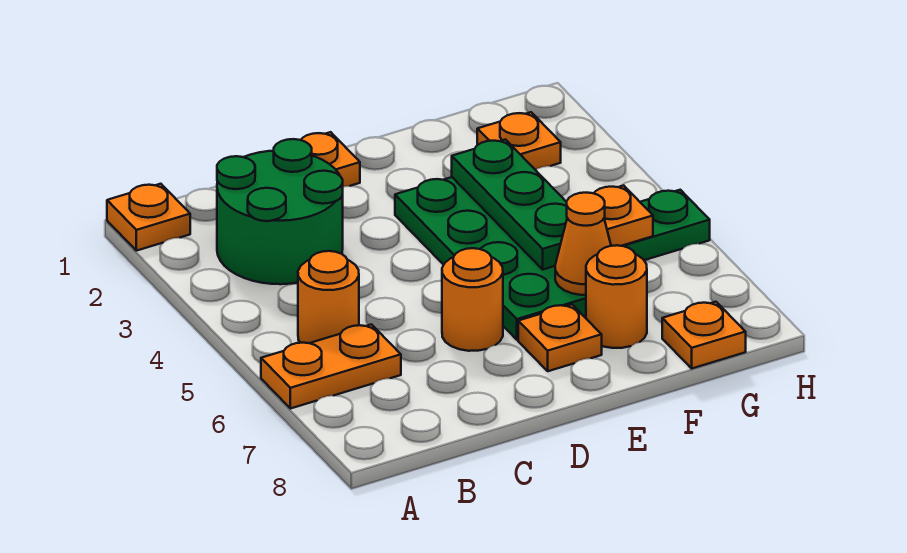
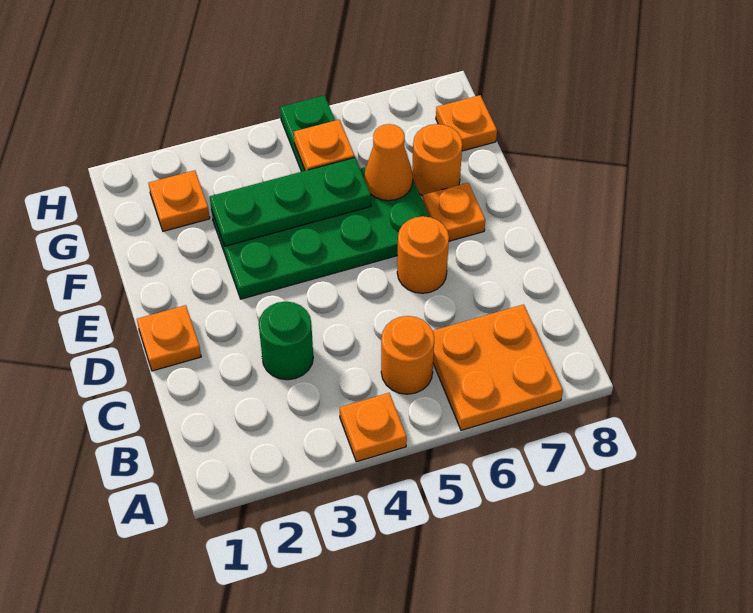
orange plate A1 level 1 -> orange plate A4 level 1
orange plate A6:B6 level 1 -> orange plate A6:B7 level 1
green round brick B2:C3 level 1 -> green round brick C3 level 1

